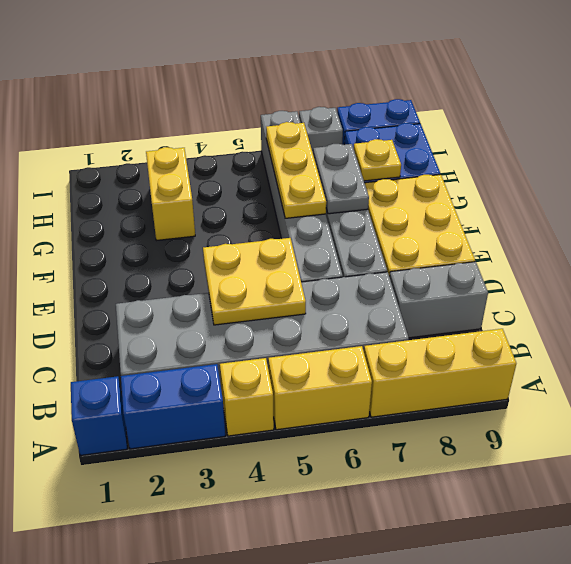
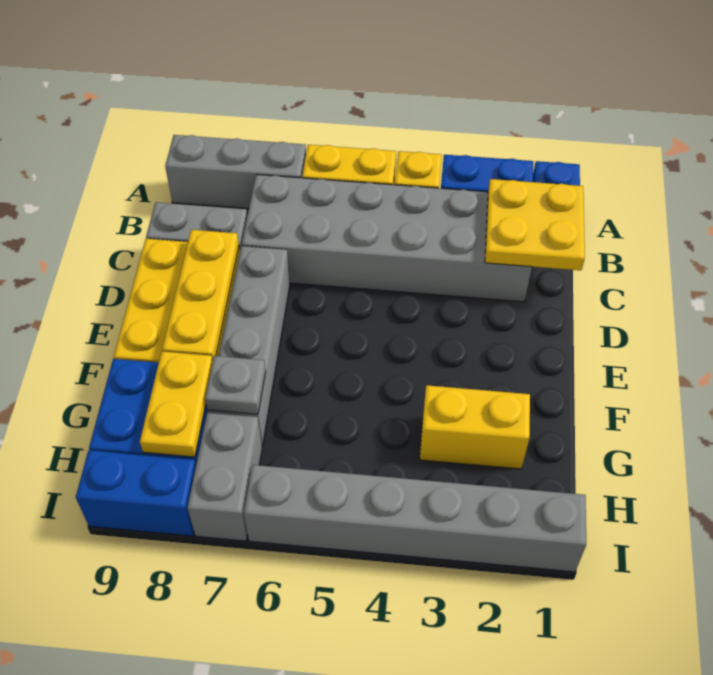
yellow brick A7:A9 level 1 -> grey brick A7:A9 level 1
yellow plate C4:D5 level 2 -> yellow plate B1:C2 level 2
grey brick D6:I6 level 1 -> grey brick I1:I6 level 1
yellow plate F6:H6 level 2 -> yellow plate D8:F8 level 2
grey plate F7:G7 level 2 -> grey plate G7 level 2
yellow brick G3:H3 level 1 -> yellow brick G2:G3 level 1
yellow plate G8 level 2 -> yellow plate G8:H8 level 2
grey brick I7 level 1 -> grey brick H7:I7 level 1

